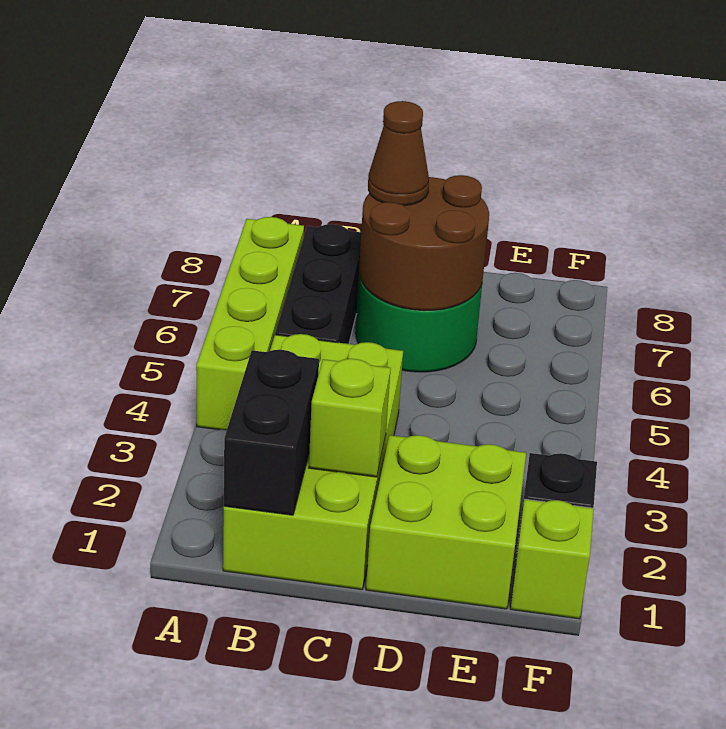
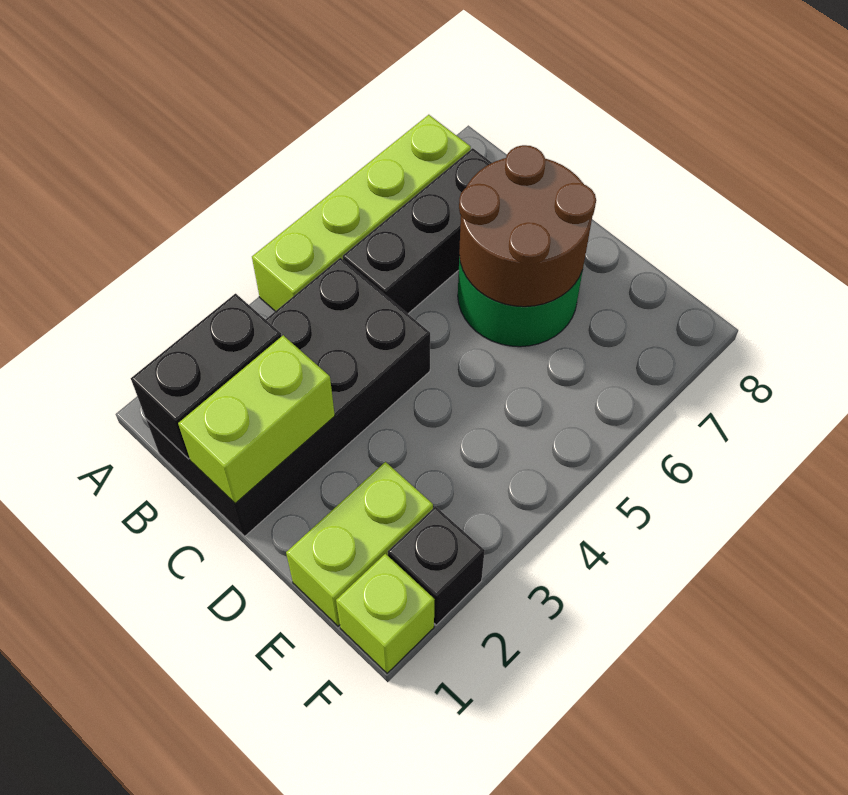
lime brick B1:C4 level 1 -> black brick B1:C4 level 1
lime brick C2 level 2 -> lime brick C1:C2 level 2
brown cone C7 level 3 -> none
lime brick D1:E2 level 1 -> lime brick E1:E2 level 1

